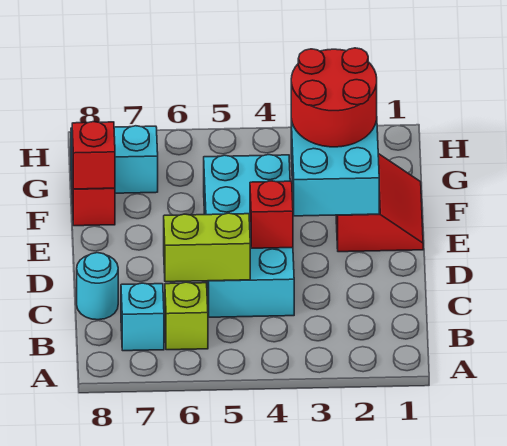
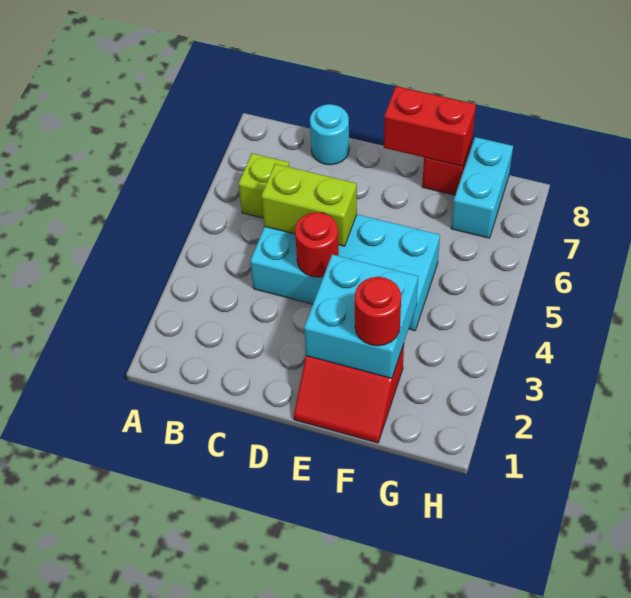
cyan brick B7 level 1 -> none
lime brick C5:C6 level 2 -> lime brick C5:D5 level 2
red brick D4 level 2 -> red round brick D4 level 2
red round brick F2:G3 level 3 -> red round brick F2 level 3
red brick F8 level 2 -> red brick E8:F8 level 2

